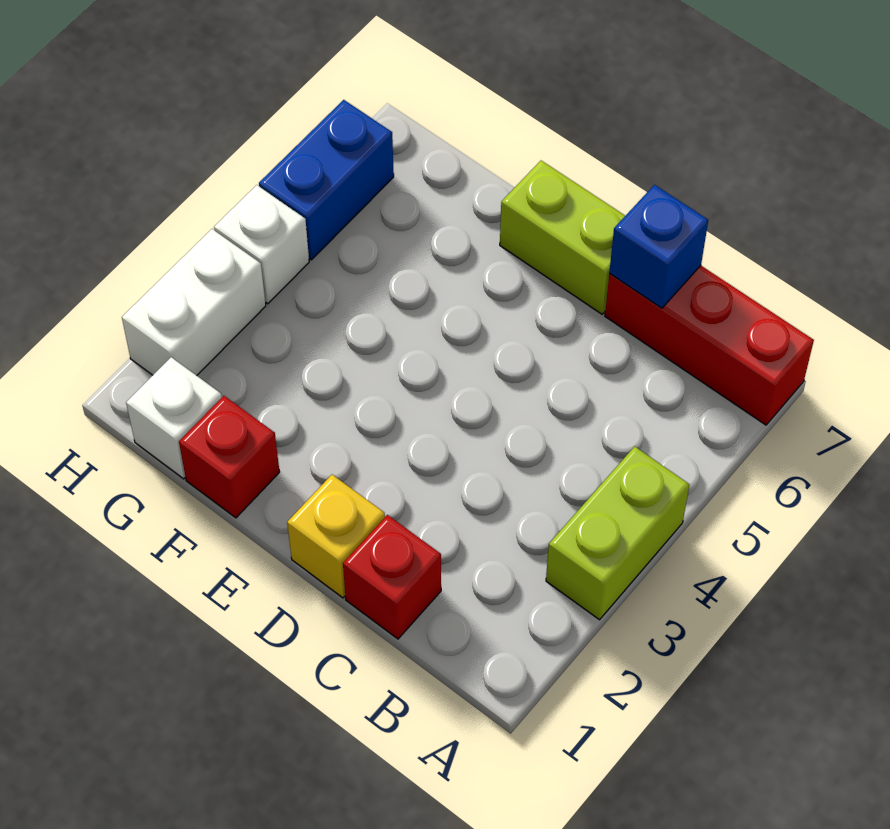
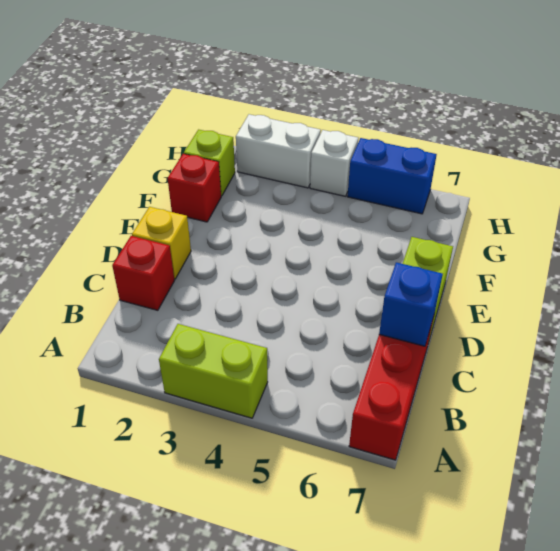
white brick G1 level 1 -> lime brick G1 level 1

